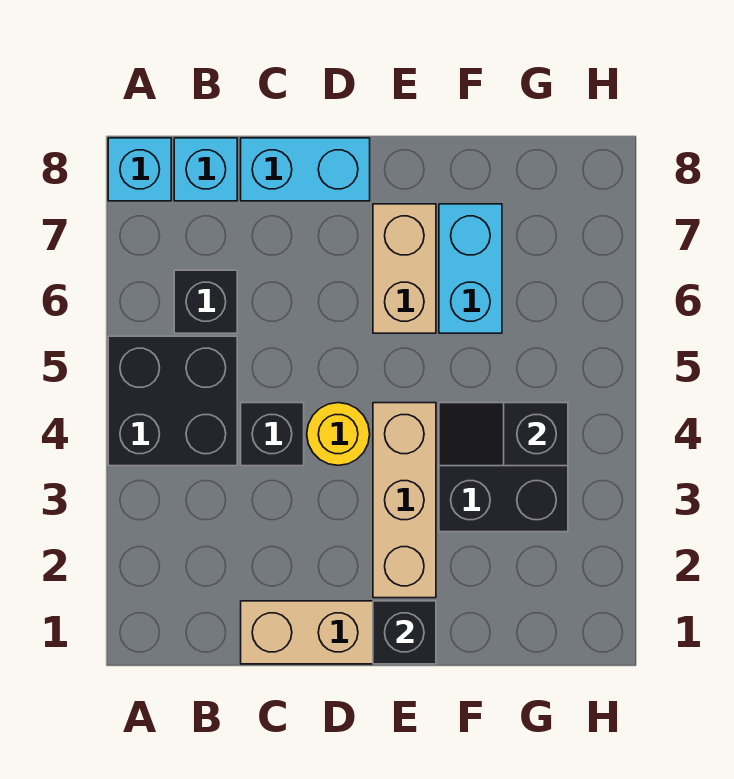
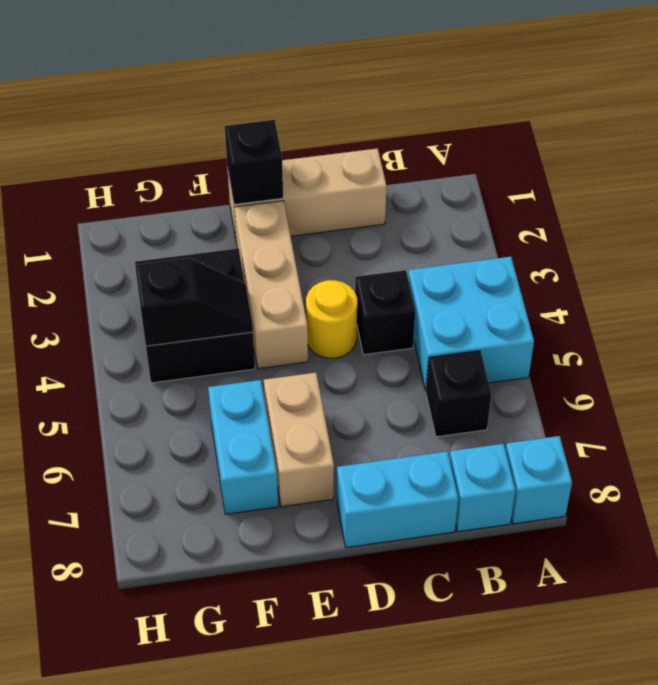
black brick A4:B5 level 1 -> cyan brick A4:B5 level 1

